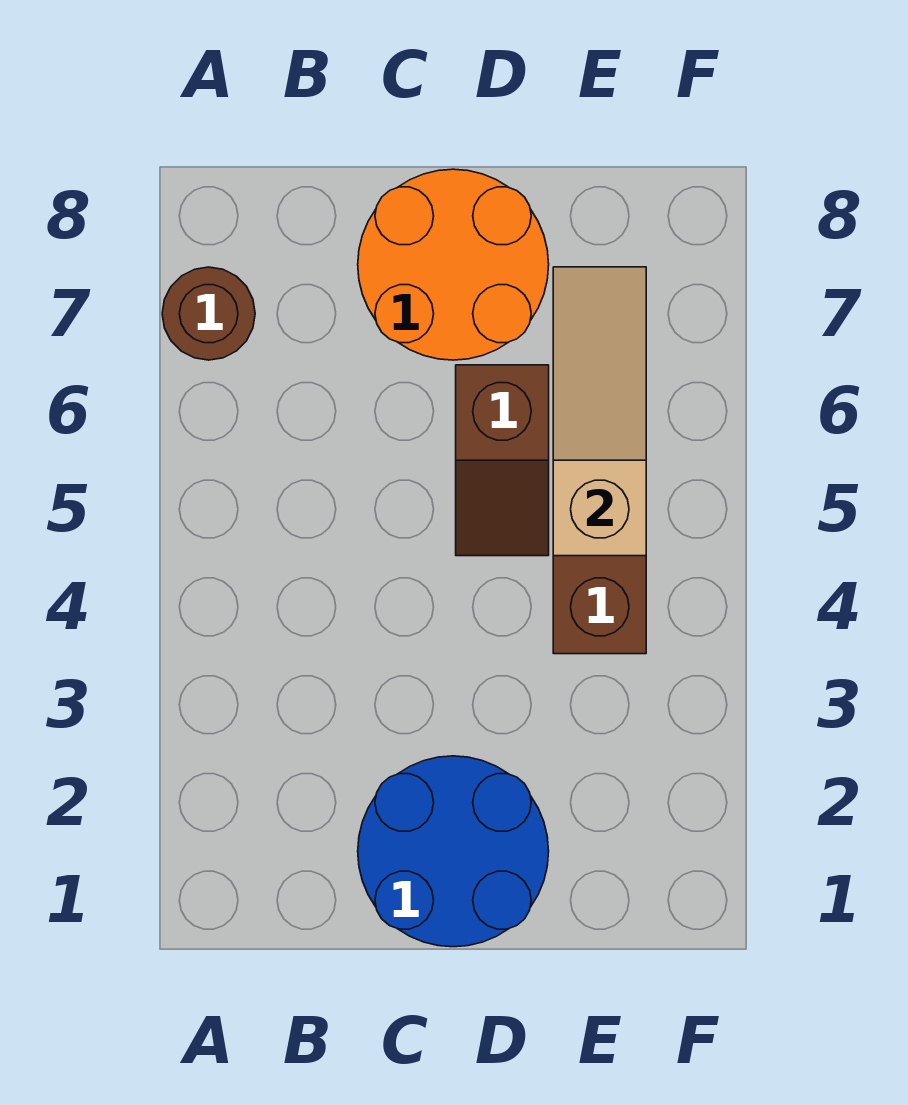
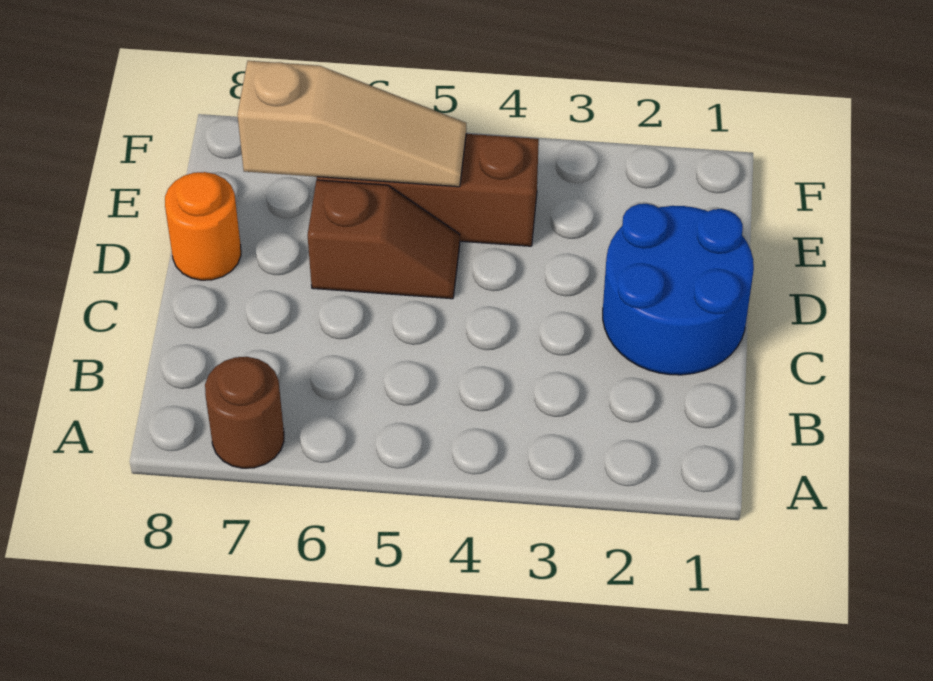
orange round brick C7:D8 level 1 -> orange round brick D8 level 1
tan slope E5:E7 level 2 top 5 -> tan slope E5:E7 level 2 top 7

